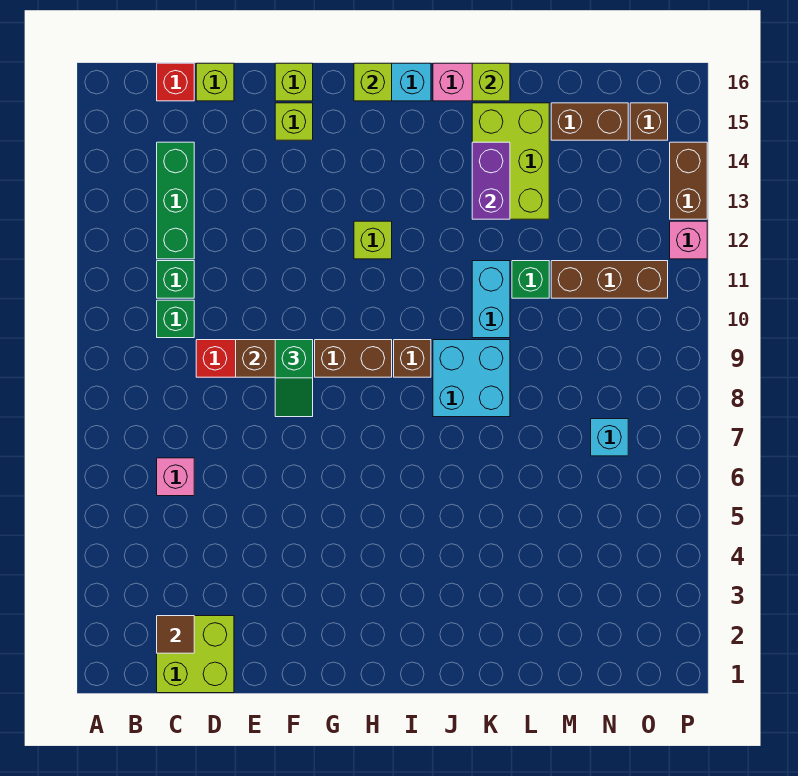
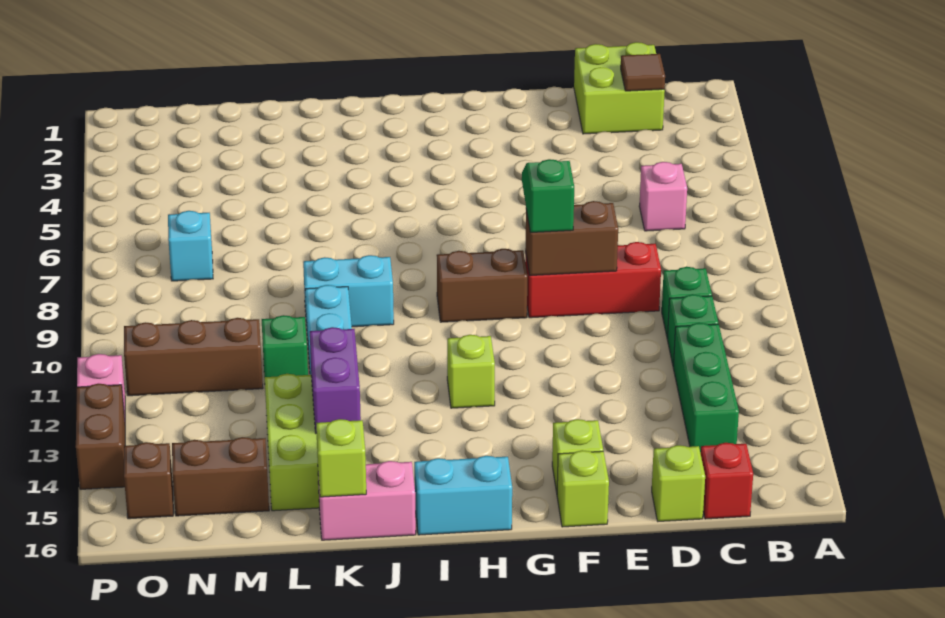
lime brick H16 level 2 -> none
brown brick I9 level 1 -> none
cyan brick J8:K9 level 1 -> cyan brick J9:K9 level 1

